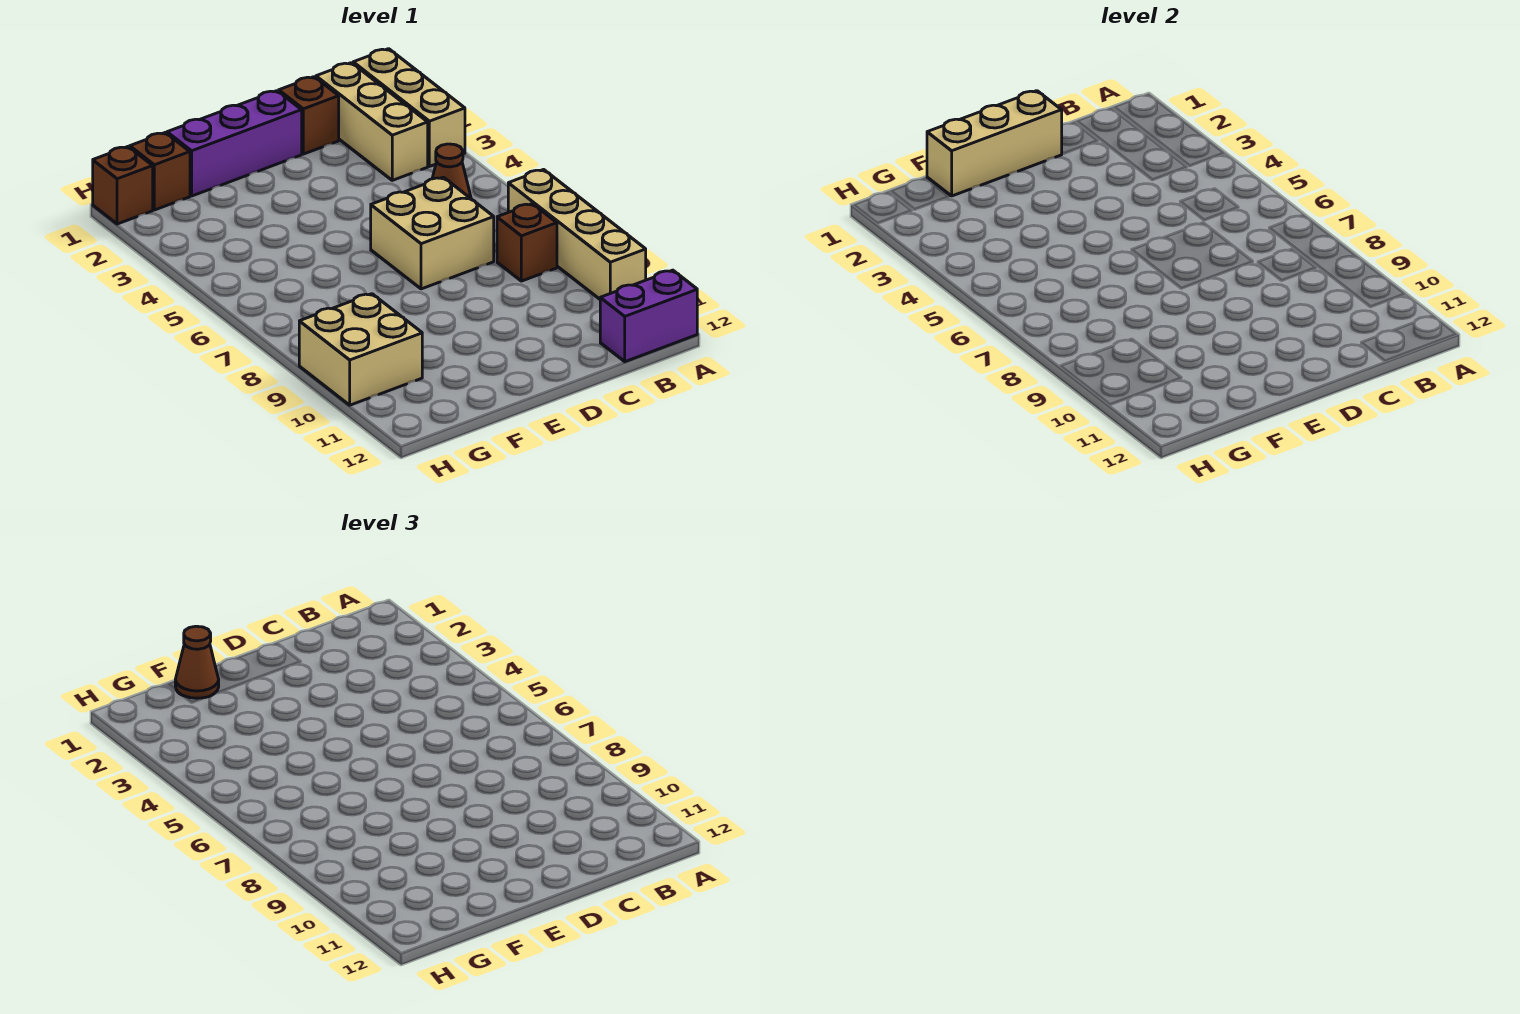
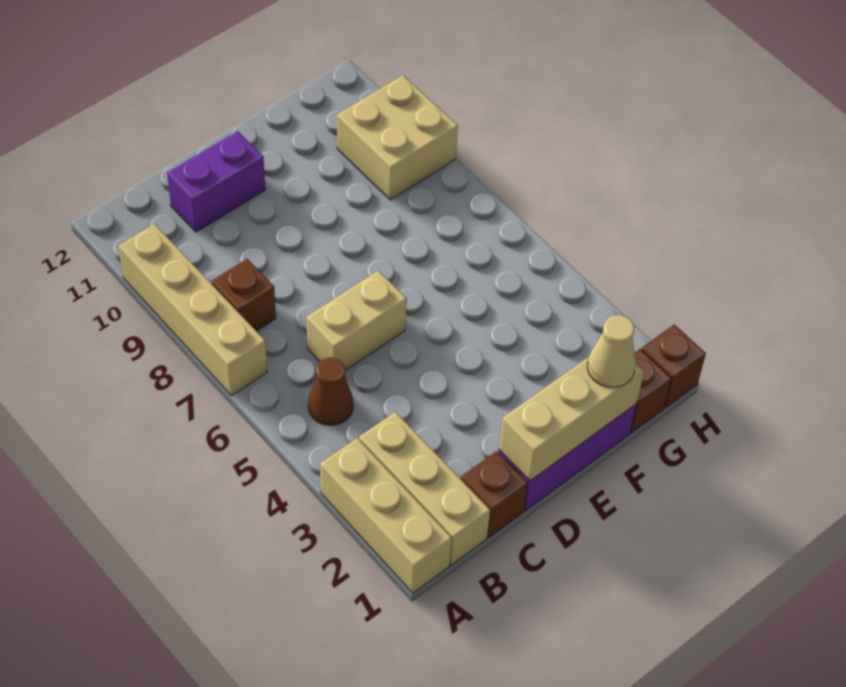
purple brick A12:B12 level 1 -> purple brick C11:D11 level 1
tan brick C6:D7 level 1 -> tan brick C6:D6 level 1
brown cone F1 level 3 -> tan cone F1 level 3

